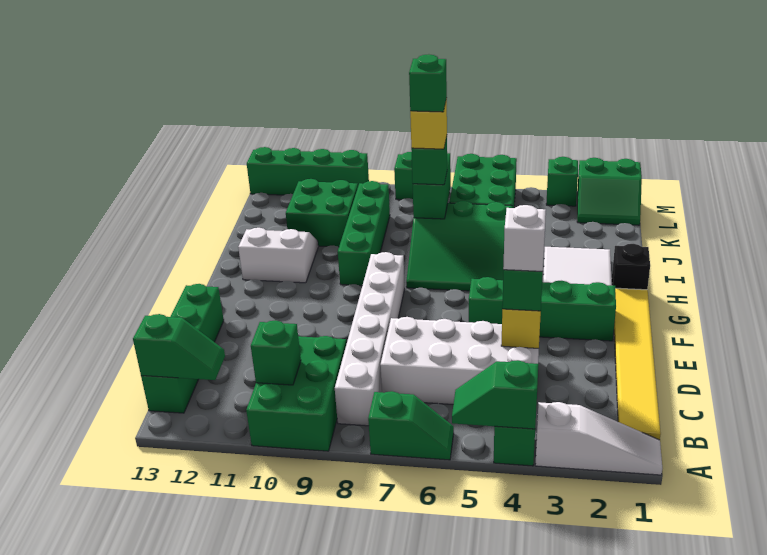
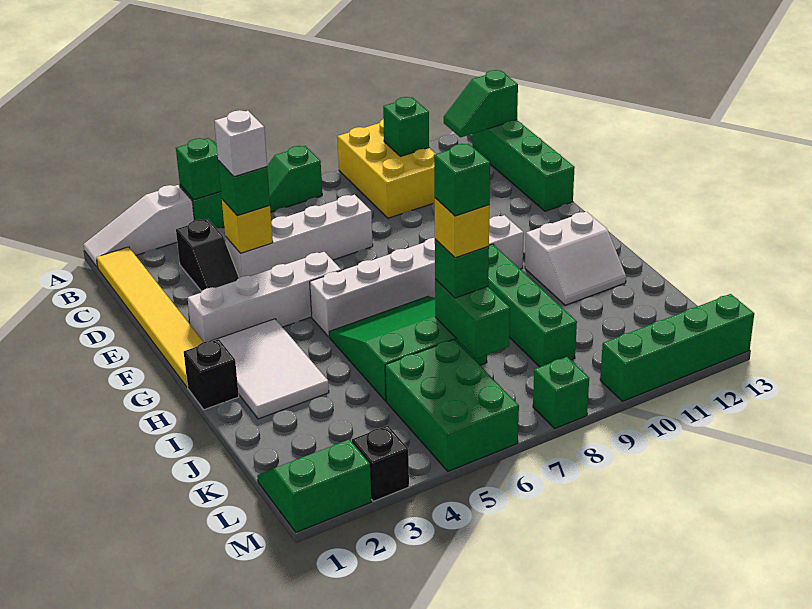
green brick A9:C10 level 1 -> yellow brick A9:C10 level 1
white brick B8:G8 level 1 -> white brick G5:G10 level 1
none -> black slope C3:D3 level 1 top C
white brick C4:D7 level 1 -> white brick D4:D7 level 1
green brick F2:F5 level 1 -> white brick F2:F5 level 1
green brick J10:K11 level 1 -> none
green brick M3 level 1 -> black brick M3 level 1

